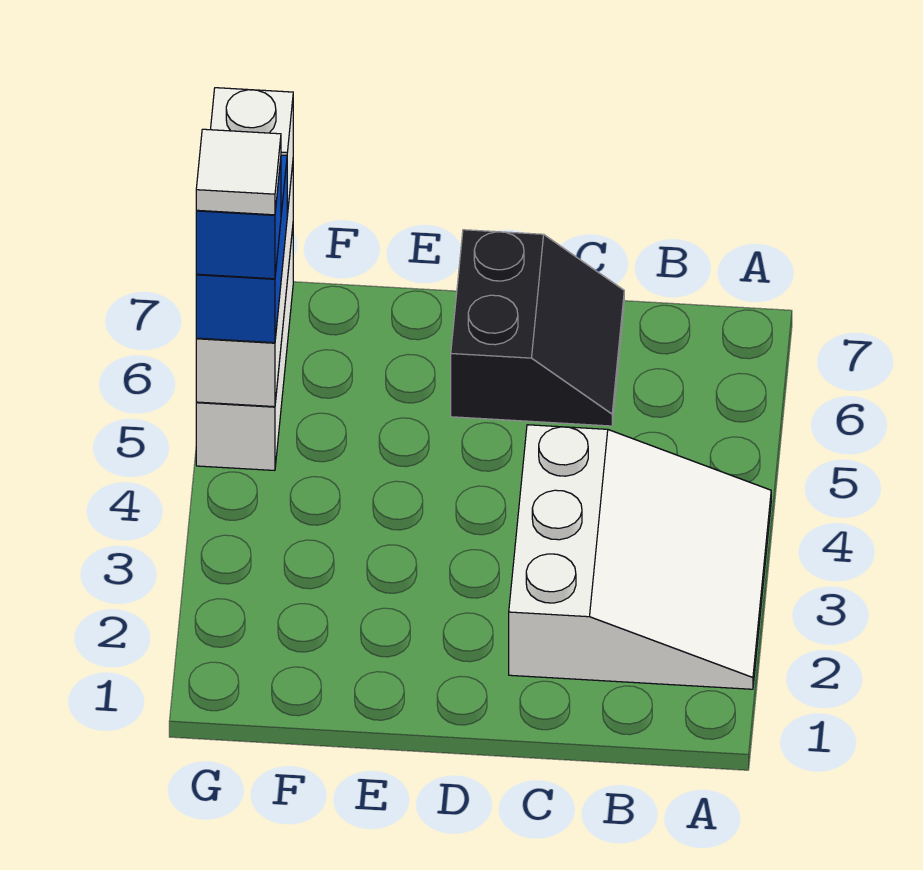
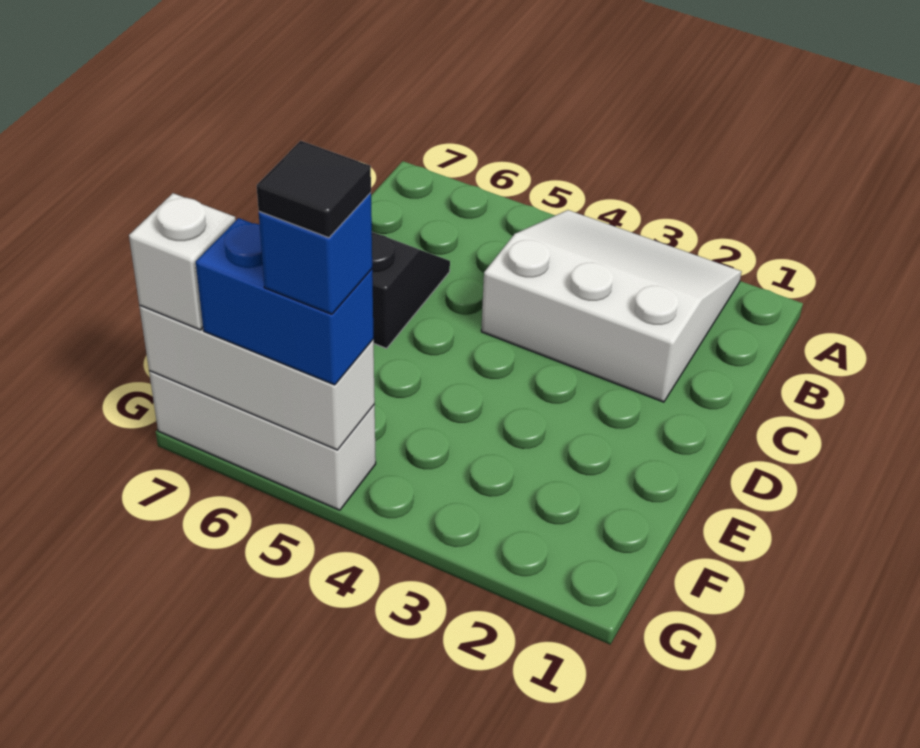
white tile G5 level 5 -> black tile G5 level 5

